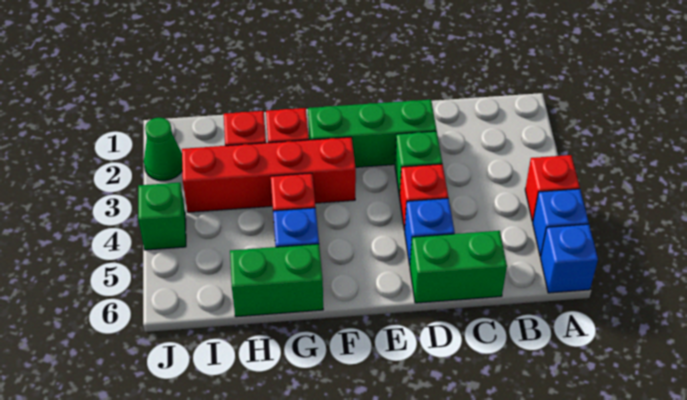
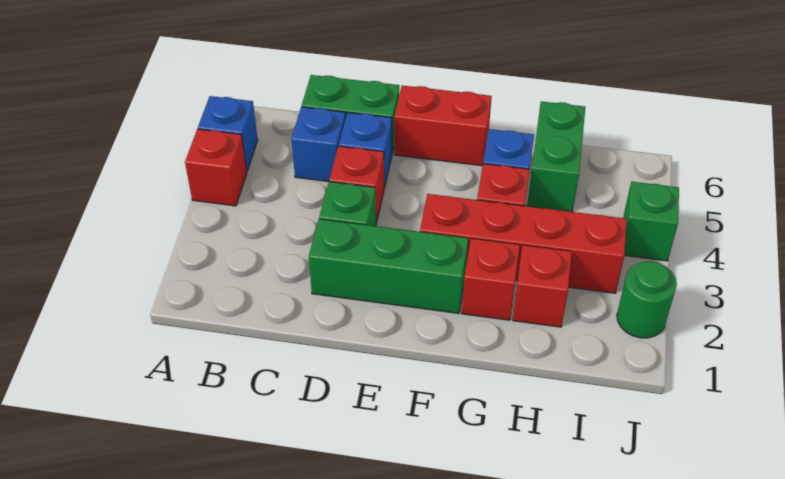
blue brick A6 level 1 -> blue brick C5 level 1
none -> red brick E6:F6 level 1
green brick G6:H6 level 1 -> green brick H5:H6 level 1
green cone J2 level 1 -> green round brick J2 level 1

